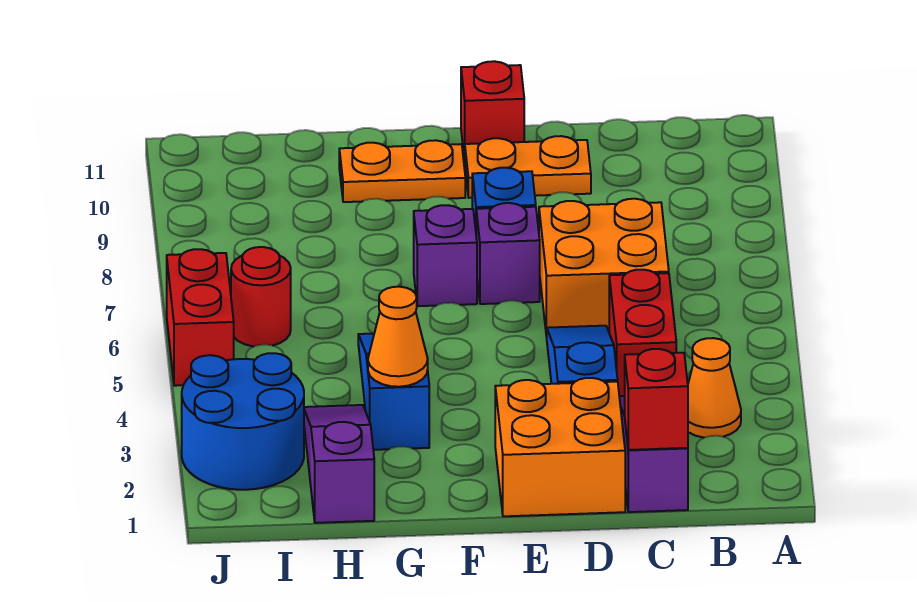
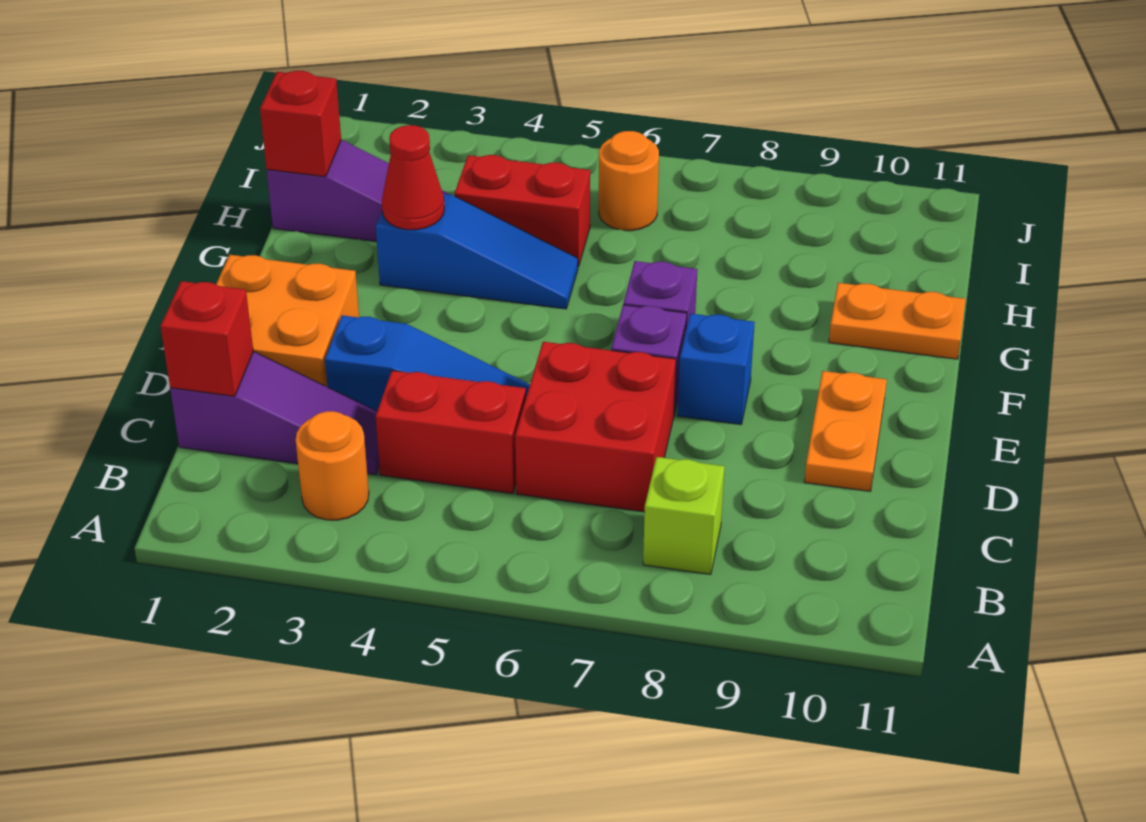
orange cone B3 level 1 -> orange round brick B3 level 1
none -> lime brick B8 level 1
orange brick C6:D7 level 1 -> red brick C6:D7 level 1
red brick E11 level 1 -> red brick H1 level 2
orange plate F10:G10 level 1 -> orange plate G10:G11 level 1
orange cone G3 level 2 -> red cone G3 level 2
blue round brick I2:J3 level 1 -> none
red round brick I6 level 1 -> orange round brick I6 level 1
red brick J5:J6 level 1 -> red brick H4:H5 level 1

